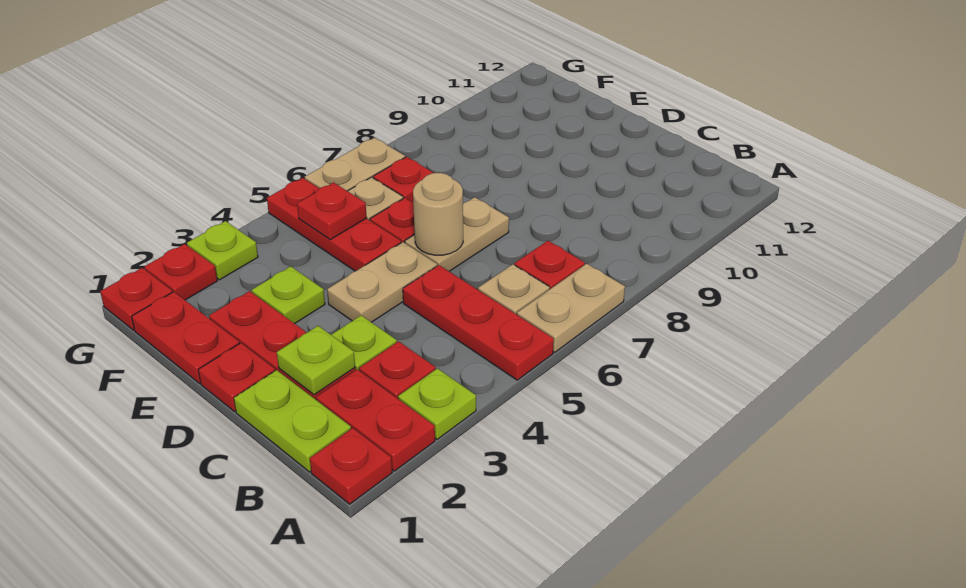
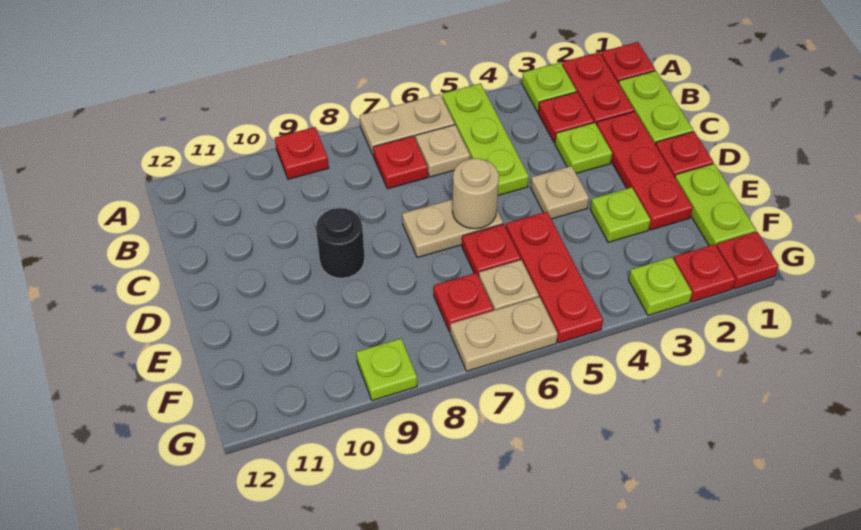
red plate A5:C5 level 1 -> lime plate A5:C5 level 1
lime plate C2 level 2 -> lime plate G9 level 1
tan plate D4:D5 level 1 -> tan plate D4 level 1
none -> black round brick D9 level 1
red plate E1:F1 level 1 -> lime plate E1:F1 level 1
red plate F5 level 2 -> red plate A9 level 1

